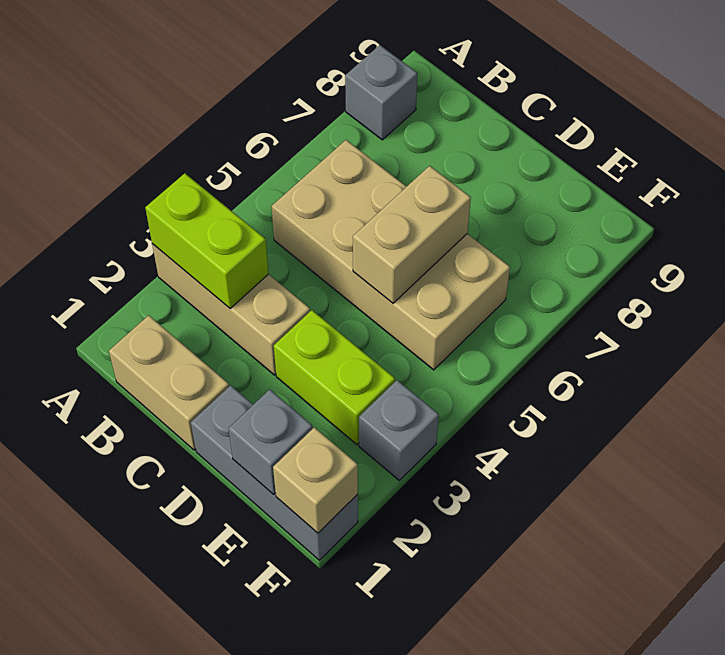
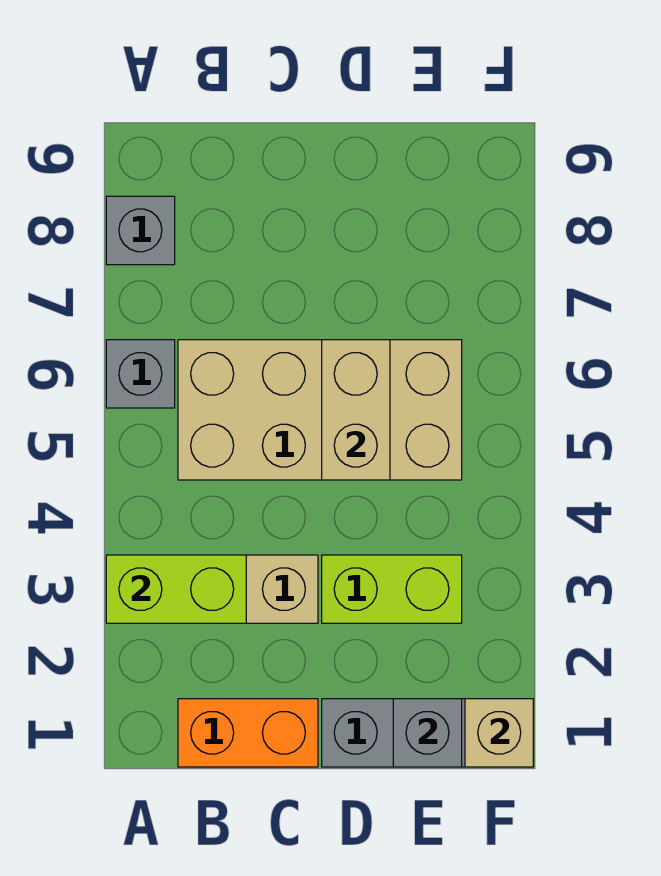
tan brick B1:C1 level 1 -> orange brick B1:C1 level 1
grey brick F3 level 1 -> grey brick A6 level 1

